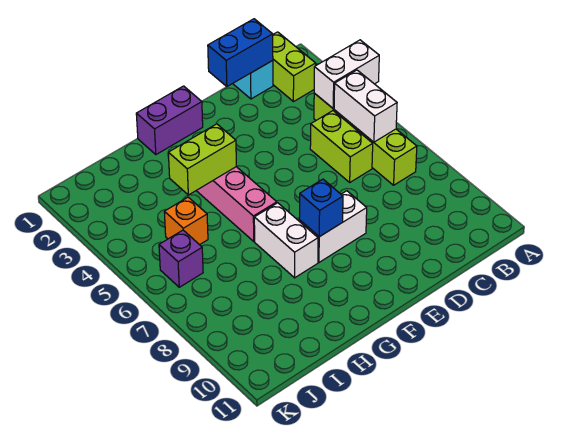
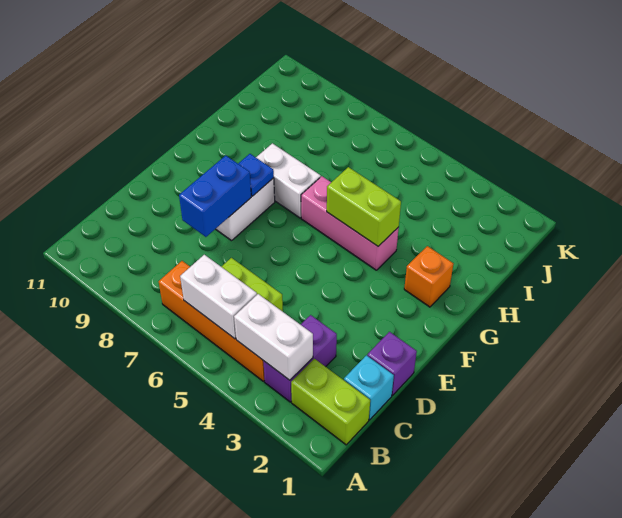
white brick A4:B4 level 2 -> white brick B3:B4 level 2
lime brick B4:B7 level 1 -> orange brick B4:B7 level 1
blue brick C1:D1 level 2 -> blue brick D8:E8 level 2
purple brick F1:G1 level 1 -> purple brick B3:C3 level 1
blue brick F8 level 2 -> blue plate F8 level 2
lime brick G4:H4 level 2 -> lime brick G4:G5 level 2
orange brick I5 level 1 -> orange brick G2 level 1
purple brick J6 level 1 -> purple brick D1 level 1

